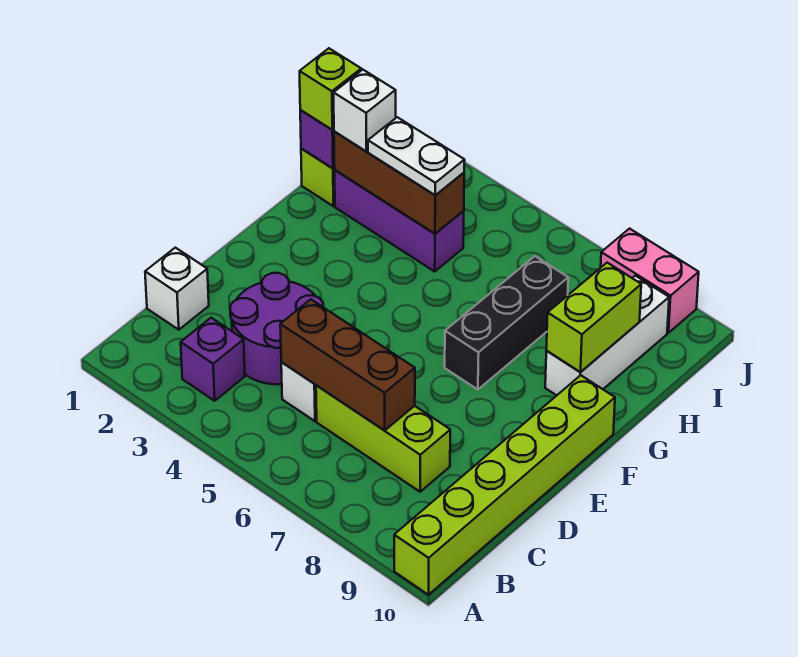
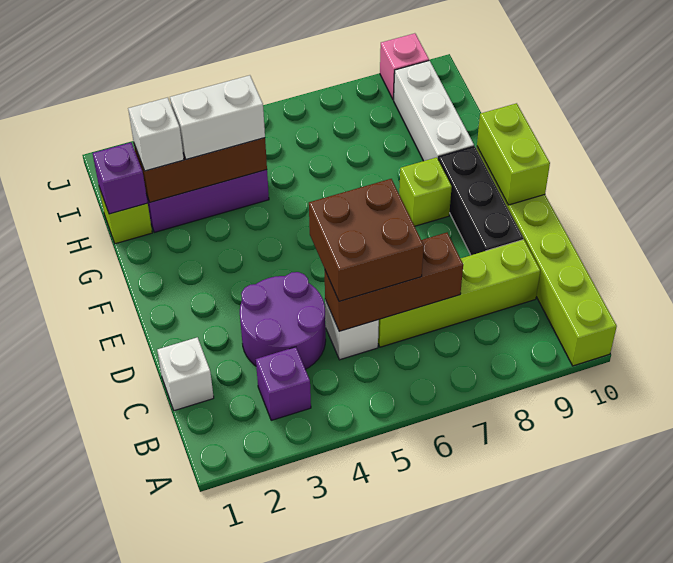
none -> brown brick C5:D6 level 3
lime brick C6:C8 level 1 -> lime brick C6:C9 level 1
black brick F7:H7 level 1 -> black brick D9:F9 level 1
lime brick G9:H9 level 2 -> lime brick E10:F10 level 2
lime brick H1 level 3 -> lime brick F8 level 1
white plate H3:H4 level 3 -> white brick H3:H4 level 3
pink brick J8:J9 level 1 -> pink brick J9 level 1

